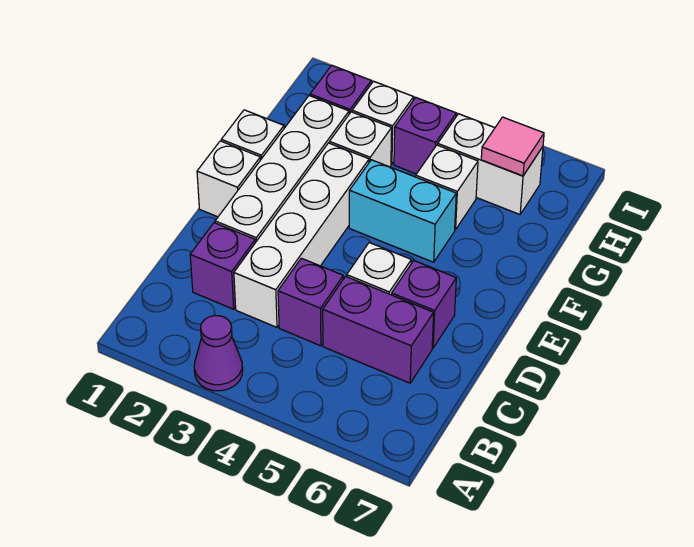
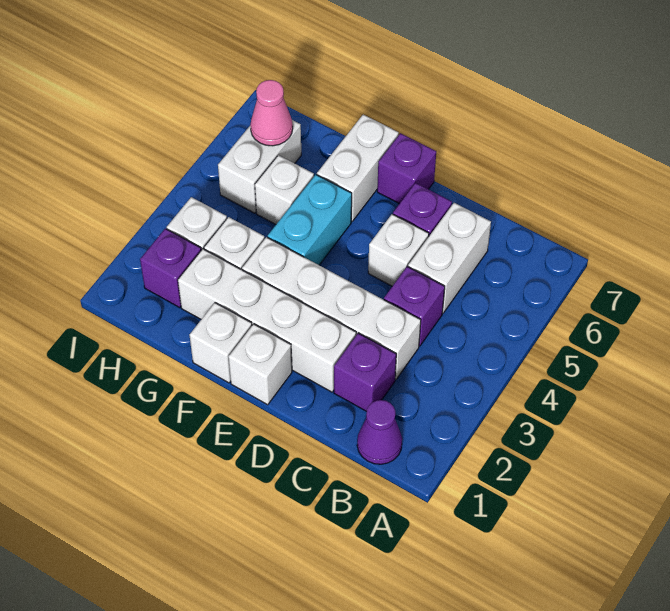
purple cone A3 level 1 -> purple cone B1 level 1
purple brick C5:C6 level 1 -> white brick C5:C6 level 1
none -> white brick F6:F7 level 1
purple brick H4 level 1 -> purple brick E7 level 1
pink tile H6 level 2 -> pink cone H6 level 2

